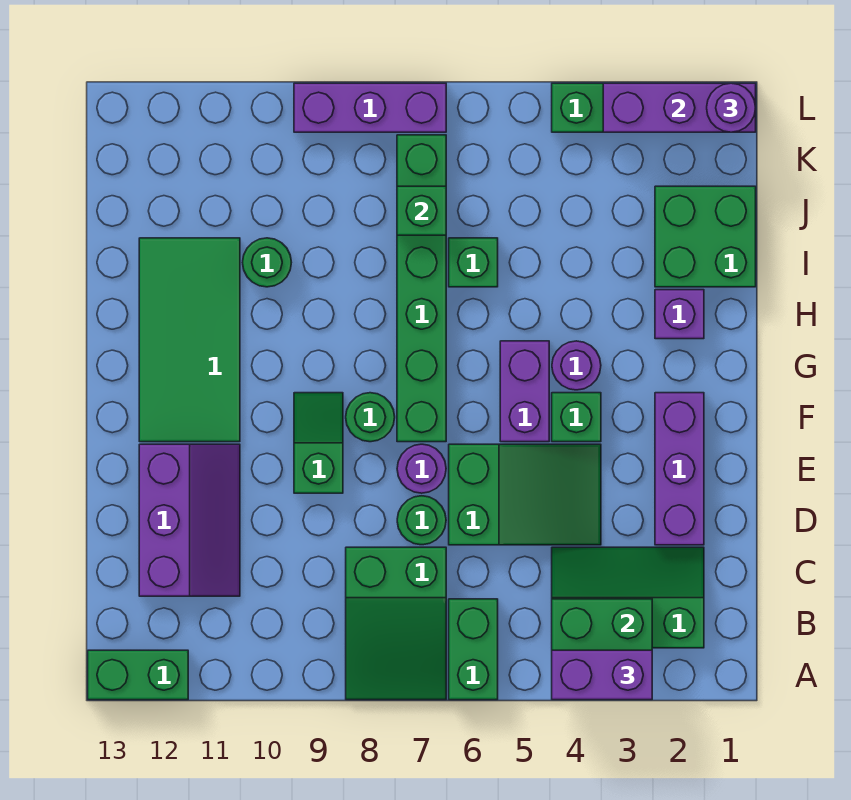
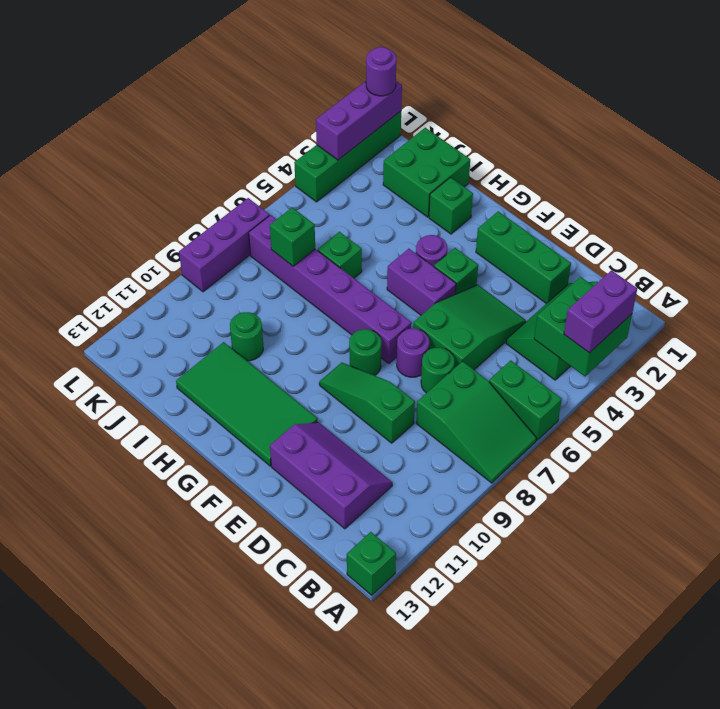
green brick A12:A13 level 1 -> green brick A13 level 1
purple brick D2:F2 level 1 -> green brick D2:F2 level 1
green slope E9:F9 level 1 top E -> green slope D9:F9 level 1 top D
green brick F7:K7 level 1 -> purple brick F7:K7 level 1
purple brick H2 level 1 -> green brick H2 level 1

